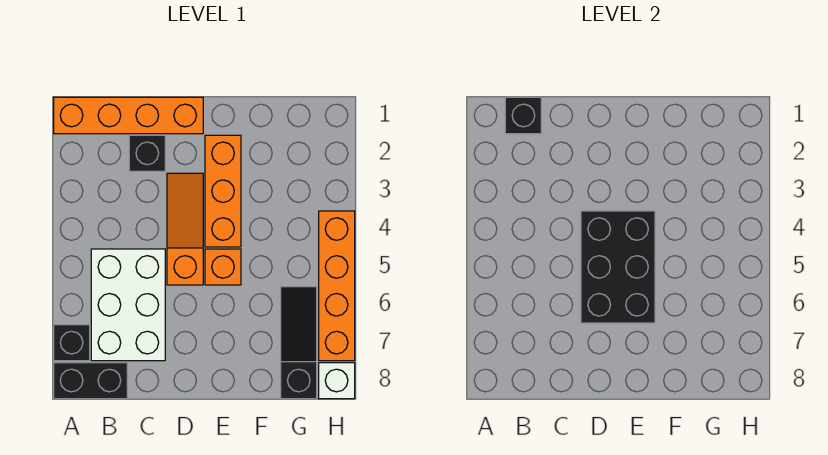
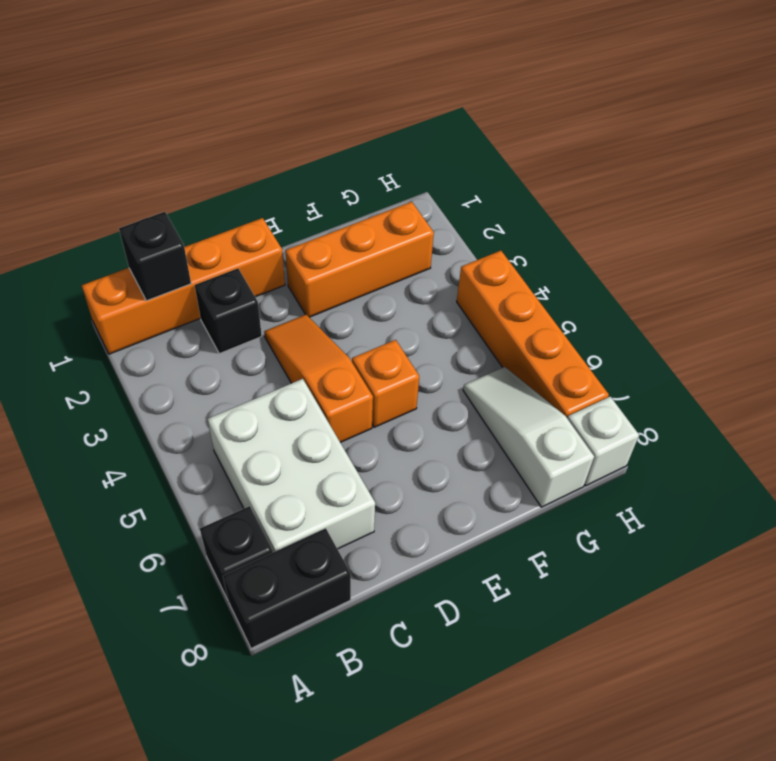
black brick D4:E6 level 2 -> none
orange brick E2:E4 level 1 -> orange brick E2:G2 level 1
black slope G6:G8 level 1 top 8 -> white slope G6:G8 level 1 top 8

